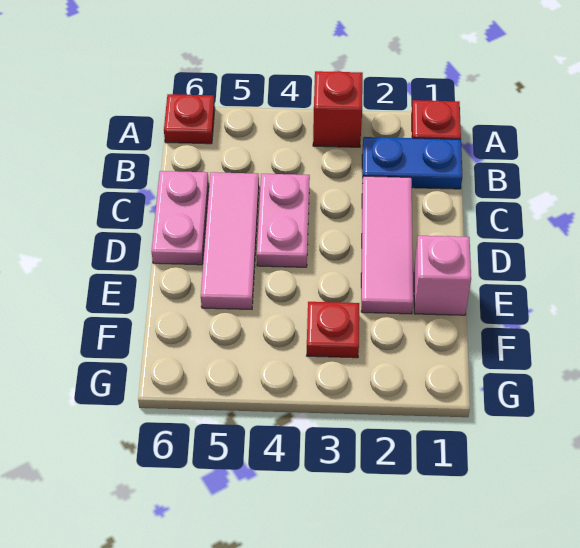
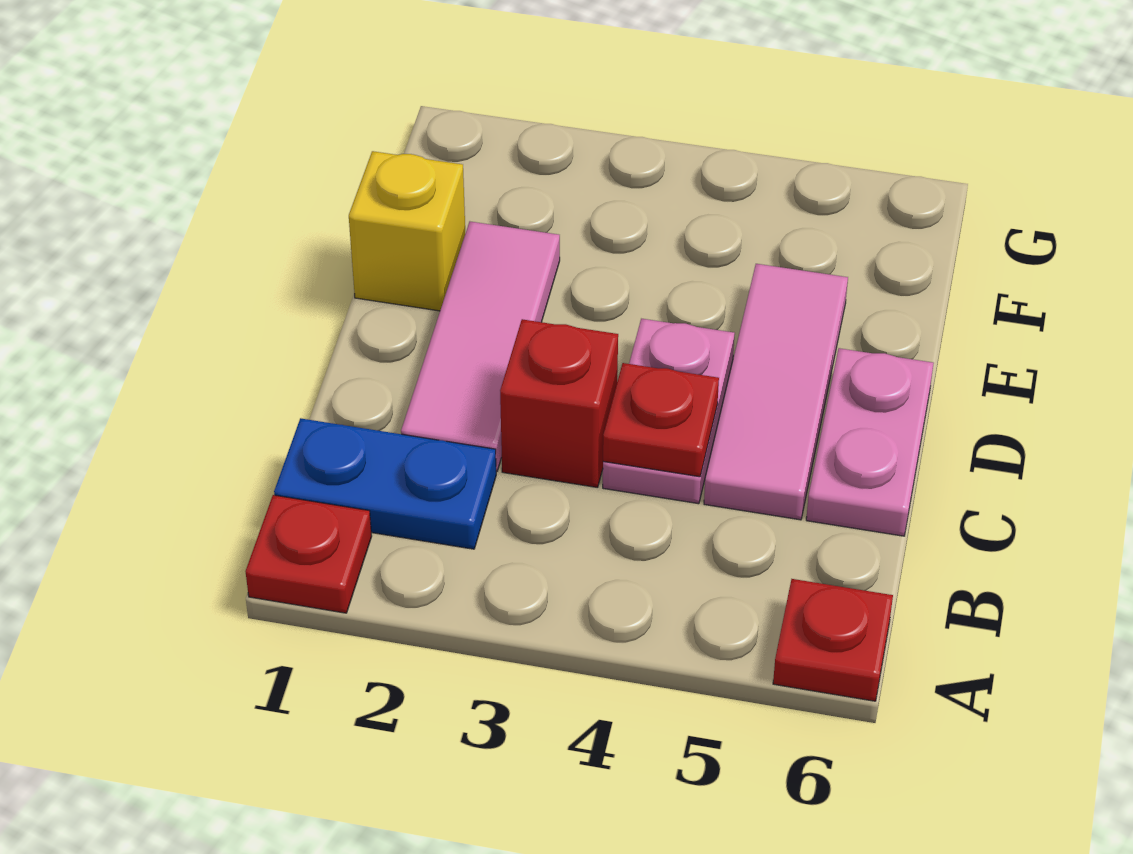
red brick A3 level 1 -> red brick C3 level 1
pink brick E1 level 1 -> yellow brick E1 level 1
red plate F3 level 1 -> red plate C4 level 2

